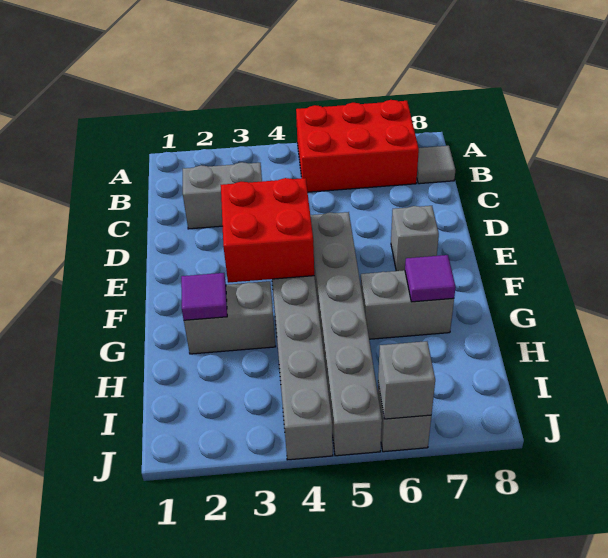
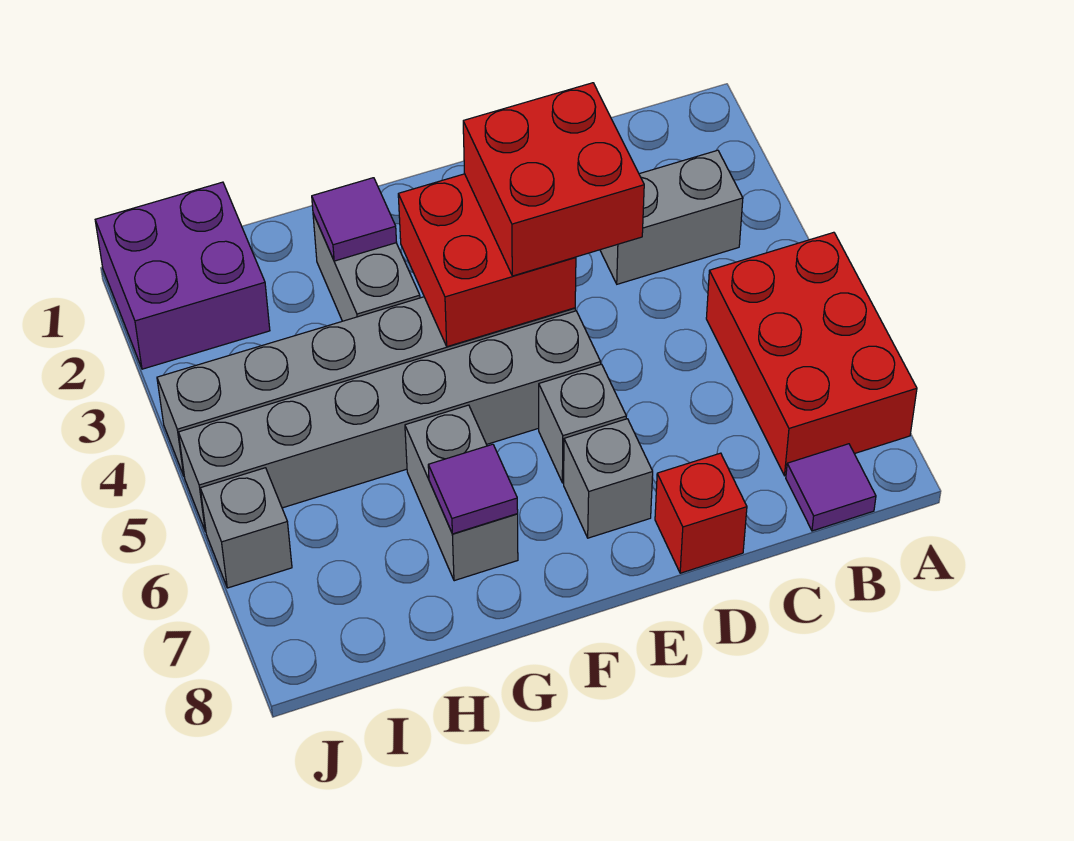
grey tile B8 level 1 -> purple tile B8 level 1
grey brick C2:C3 level 1 -> grey brick B3:C3 level 1
none -> red brick D3:E4 level 3
none -> red brick D8 level 1
none -> purple brick I1:J2 level 1
grey brick J6 level 2 -> grey brick E6 level 1

